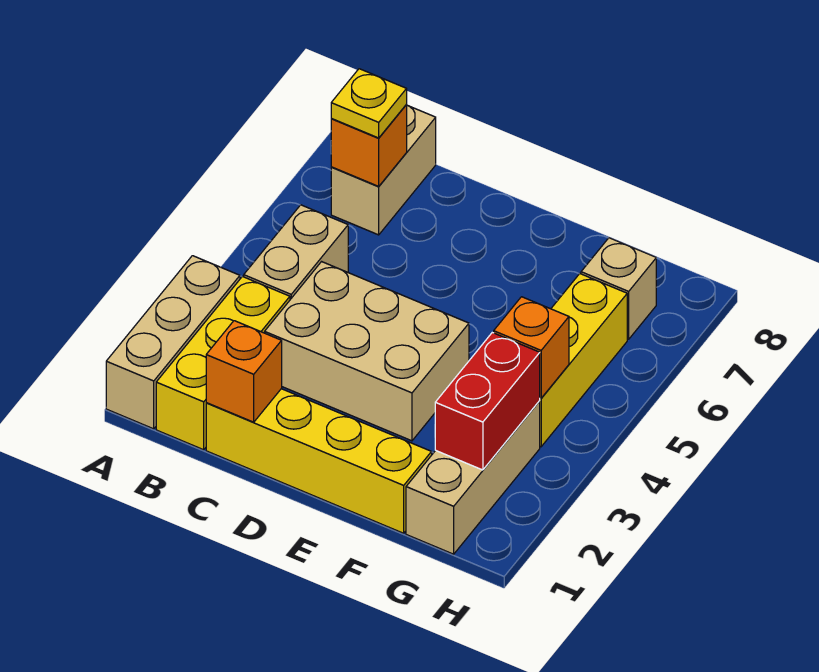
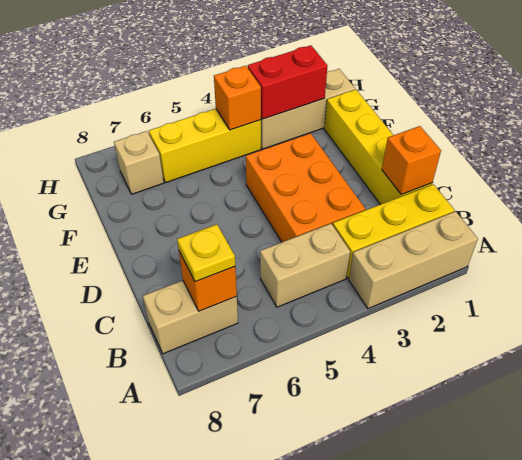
tan brick C3:E4 level 1 -> orange brick C3:E4 level 1

